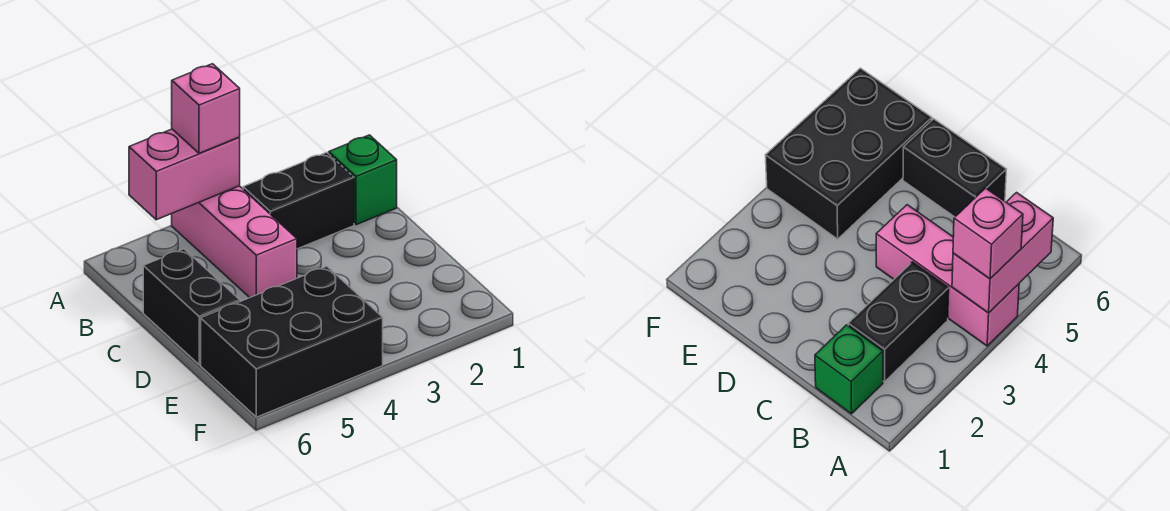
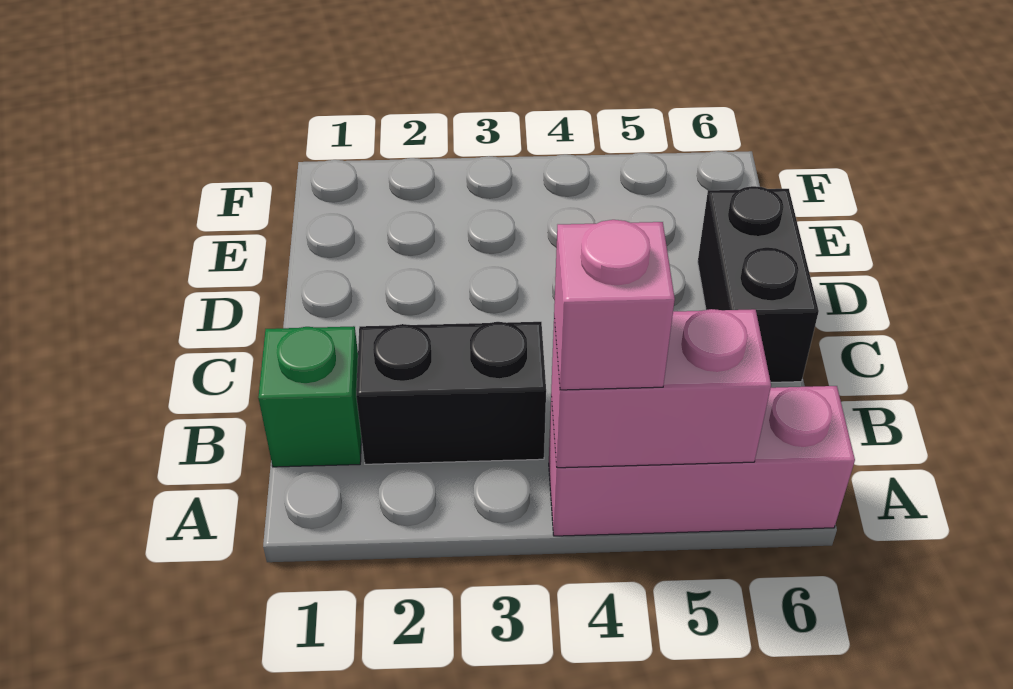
pink brick A4:C4 level 1 -> pink brick A4:A6 level 1
black brick E4:F6 level 1 -> none

